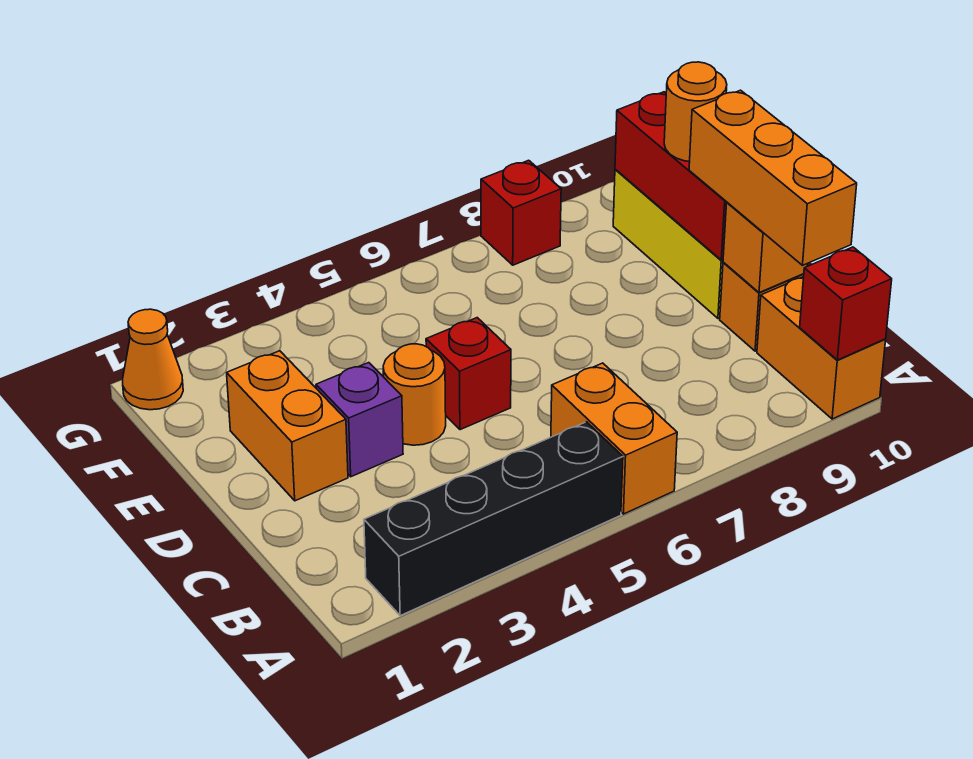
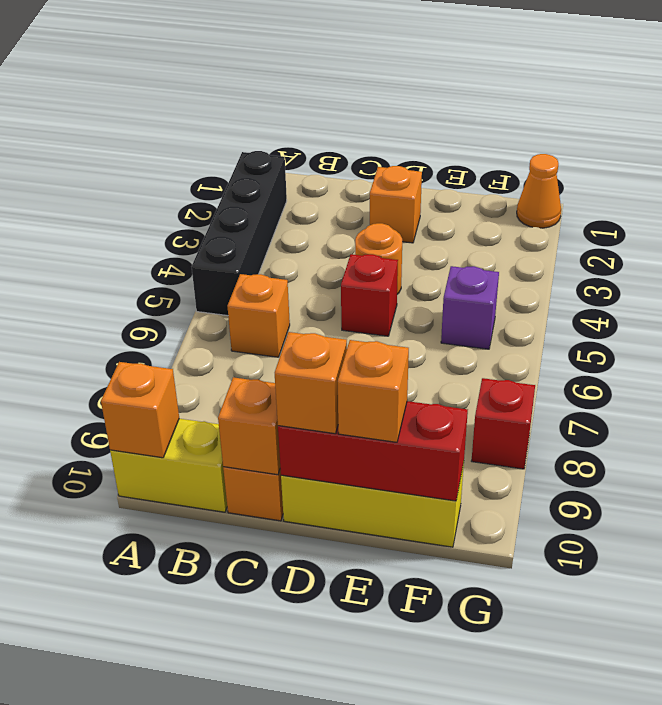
orange brick A6:B6 level 1 -> orange brick B6 level 1
orange brick A10:B10 level 1 -> yellow brick A10:B10 level 1
red brick A10 level 2 -> orange brick A10 level 2
orange brick B10:D10 level 3 -> orange brick D10 level 3
orange brick D2:E2 level 1 -> orange brick D2 level 1
purple brick D3 level 1 -> purple brick F5 level 1
orange round brick E10 level 3 -> orange brick E10 level 3

